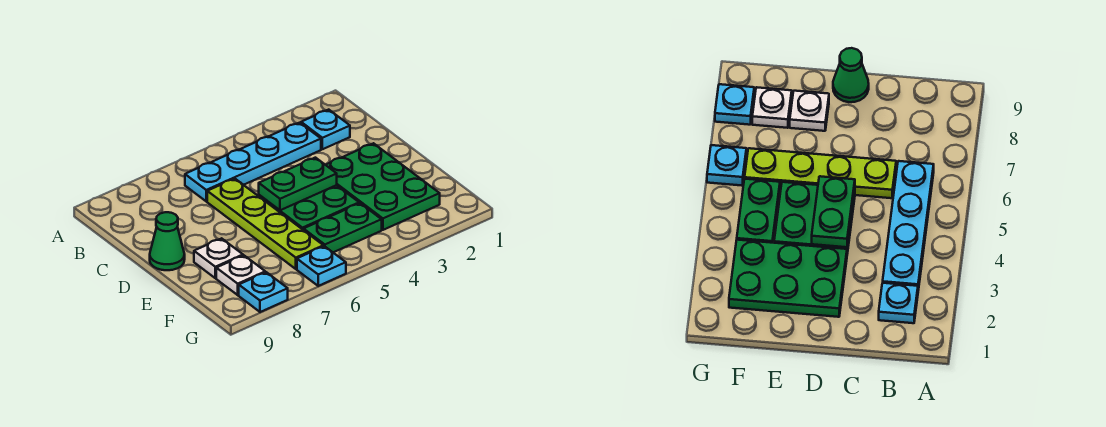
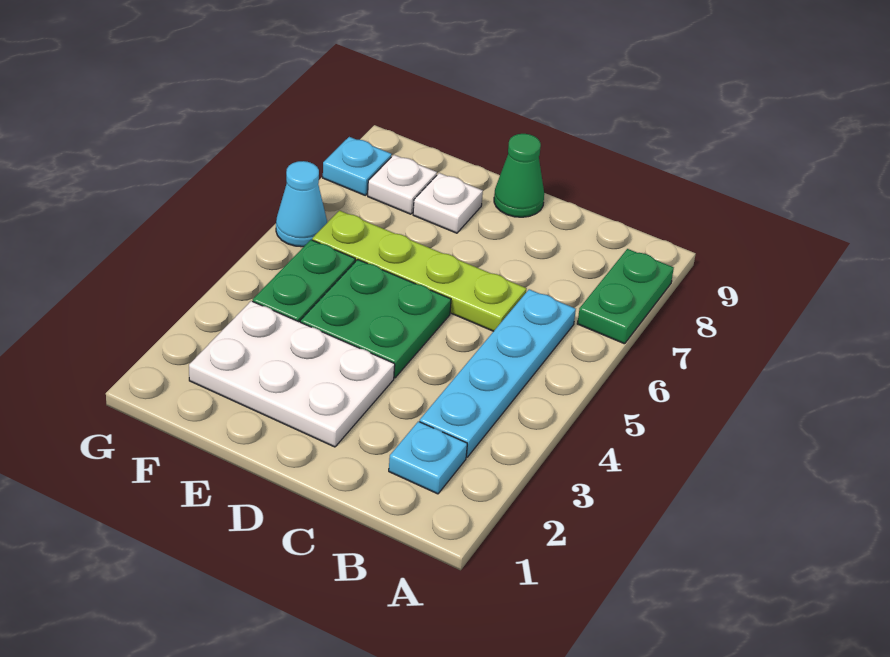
green plate D2:F3 level 1 -> white plate D2:F3 level 1
green plate D4:D5 level 2 -> green plate A7:A8 level 1
cyan plate G6 level 1 -> cyan cone G6 level 1

